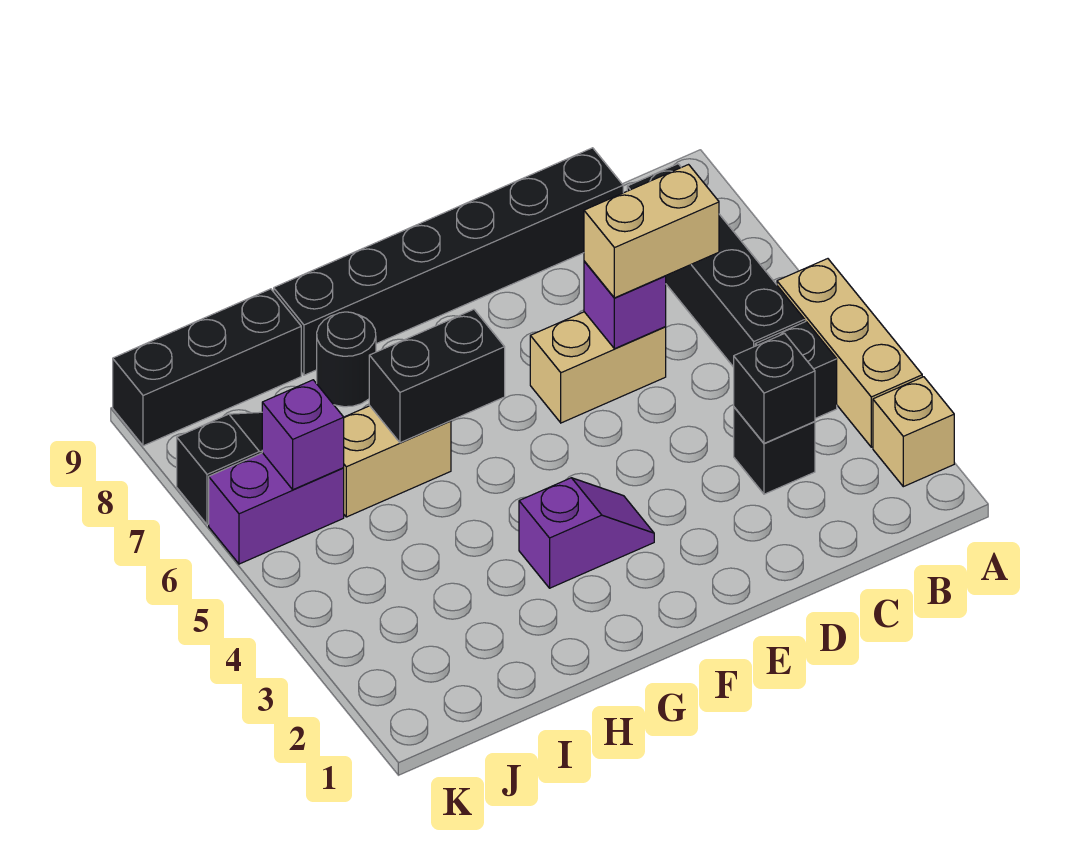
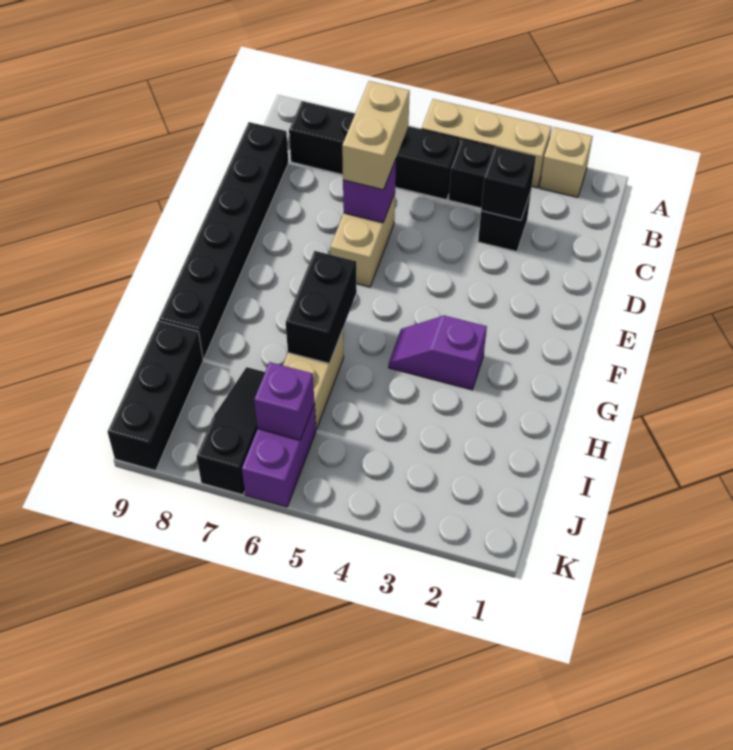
purple slope F3:G3 level 1 top G -> purple slope G3:G4 level 1 top 3
black round brick H8 level 1 -> none

